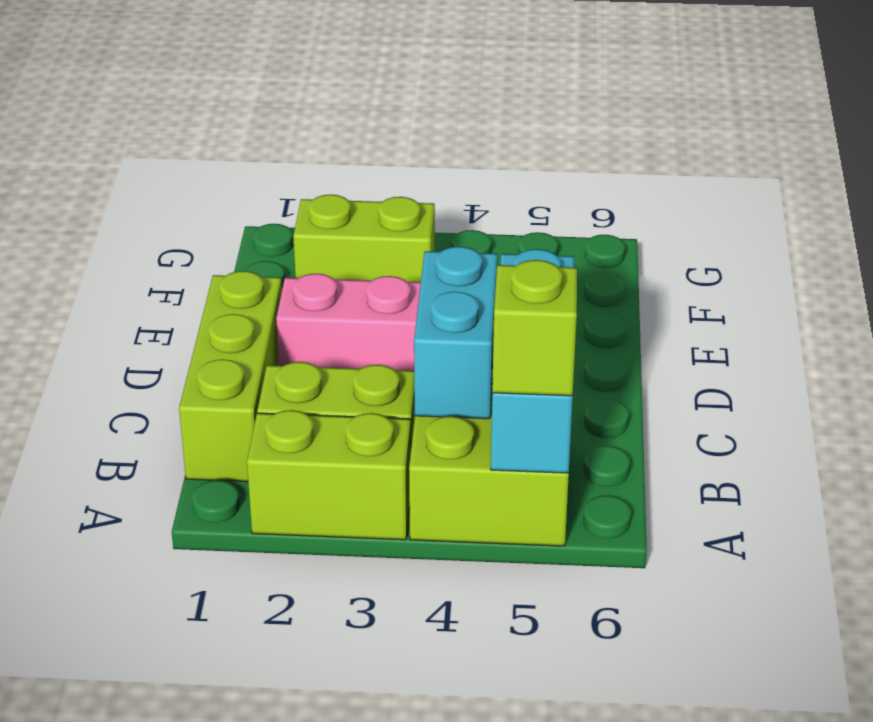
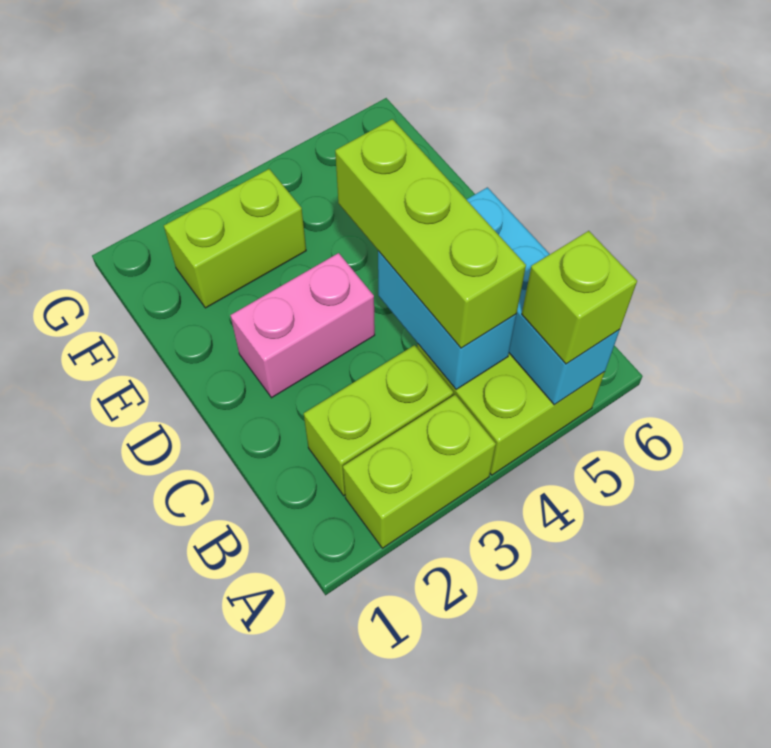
lime brick B1:D1 level 1 -> lime brick B4:D4 level 3

